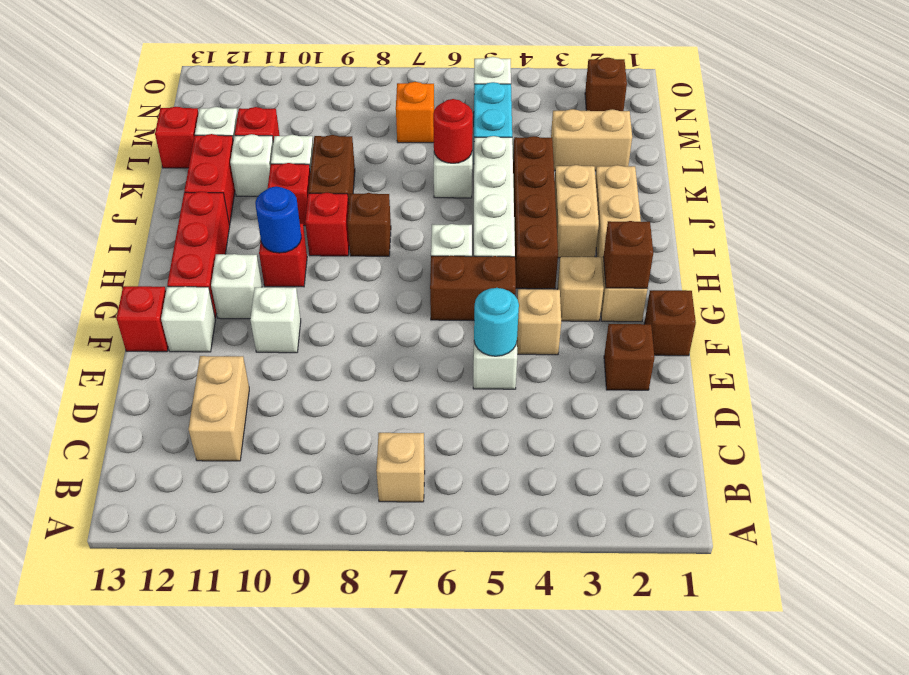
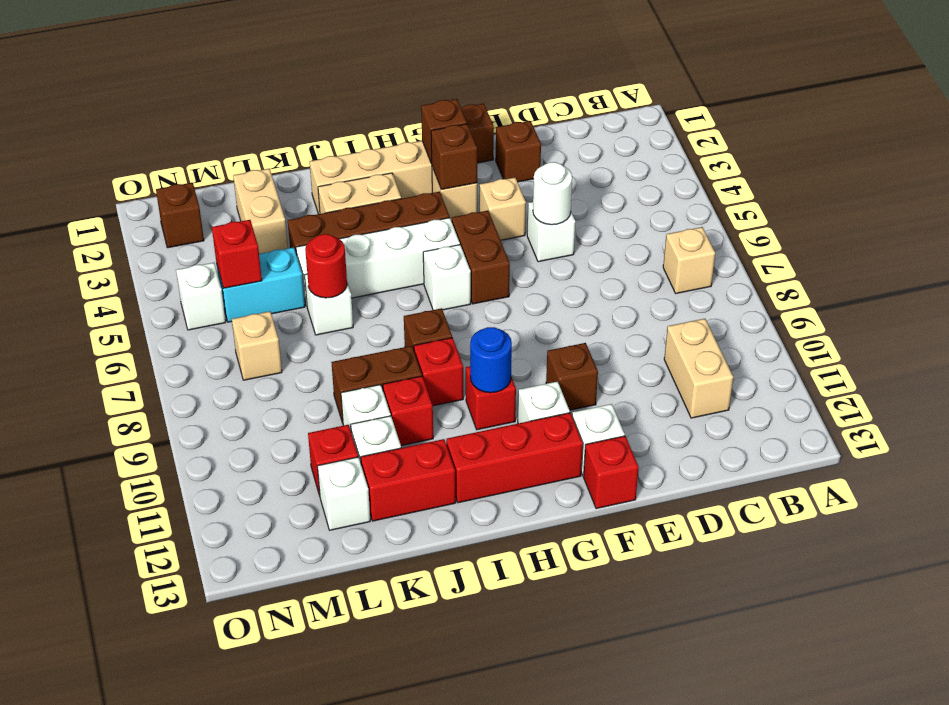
tan brick C11:D11 level 1 -> tan brick C10:C11 level 1
cyan round brick E5 level 2 -> white round brick E5 level 2
white brick F10 level 1 -> brown brick F10 level 1
none -> brown brick G3 level 2
red brick L13 level 1 -> red brick M5 level 2
orange brick M7 level 1 -> tan brick M7 level 1

